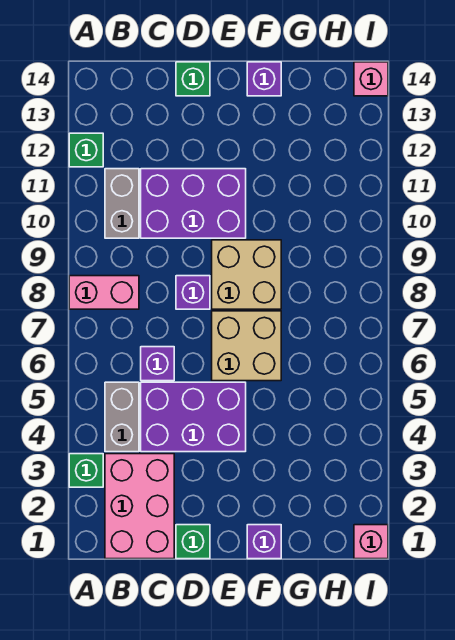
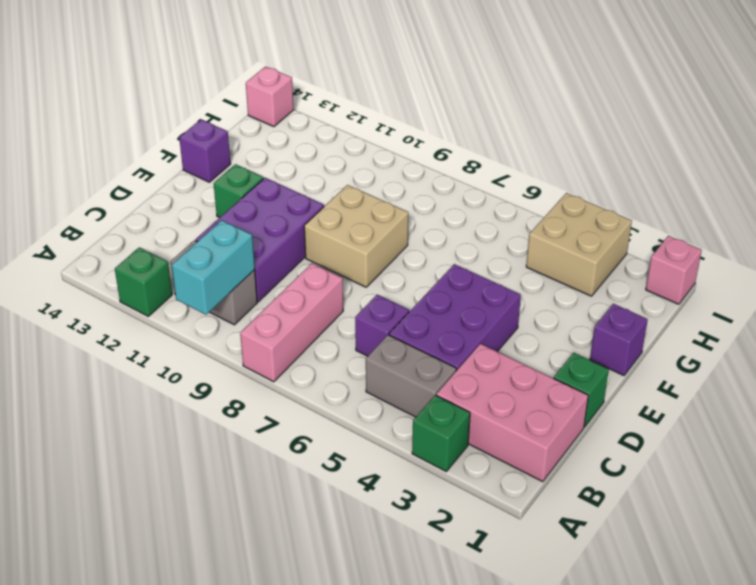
pink brick A8:B8 level 1 -> pink brick A8:C8 level 1
none -> cyan brick A10:B10 level 2
purple brick D8 level 1 -> none
green brick D14 level 1 -> green brick E12 level 1
tan brick E6:F7 level 1 -> tan brick H3:I4 level 1

